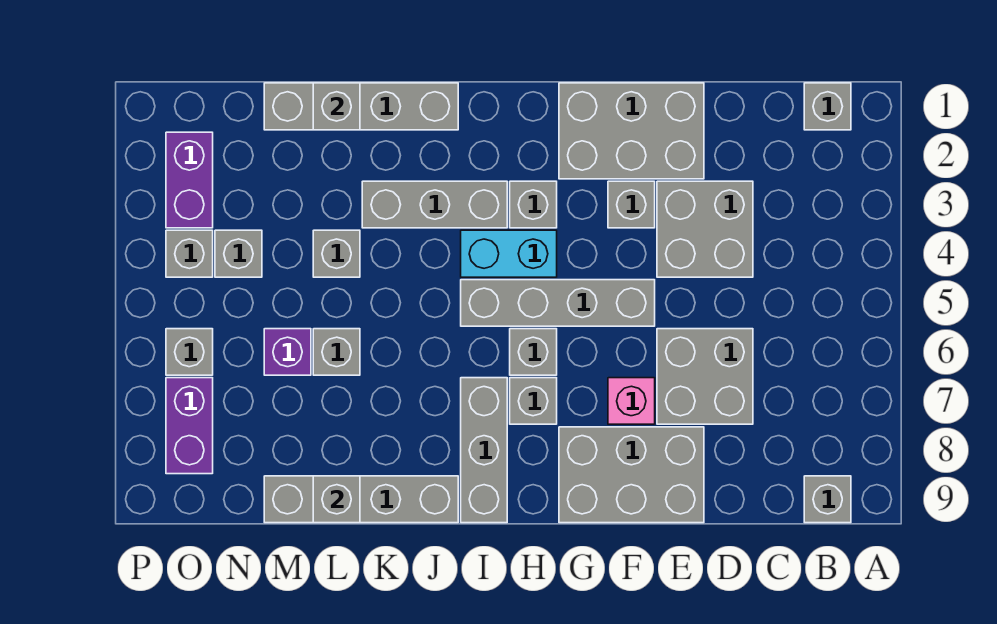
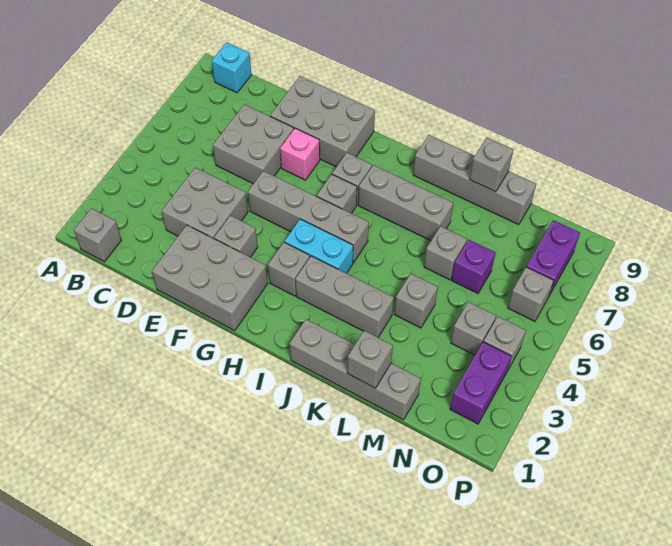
grey brick B9 level 1 -> cyan brick B9 level 1
grey brick I7:I9 level 1 -> grey brick I7:K7 level 1

